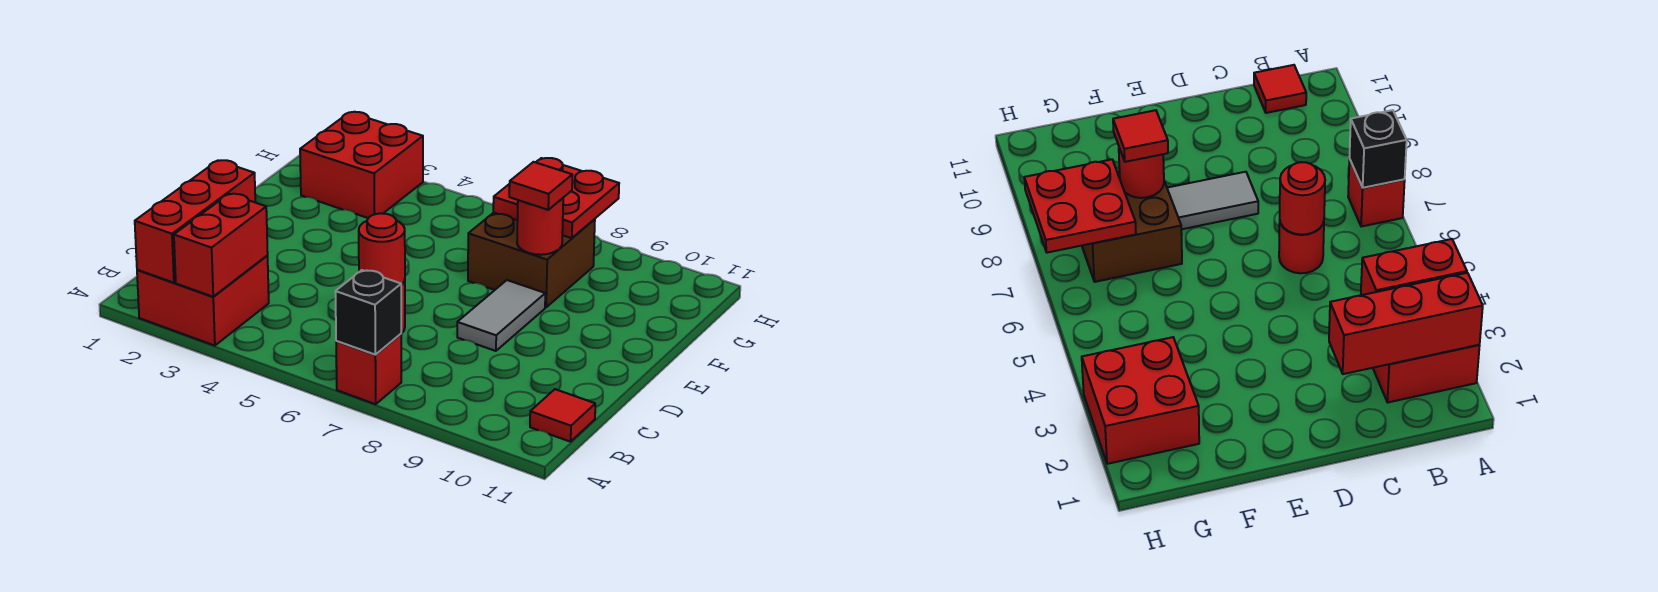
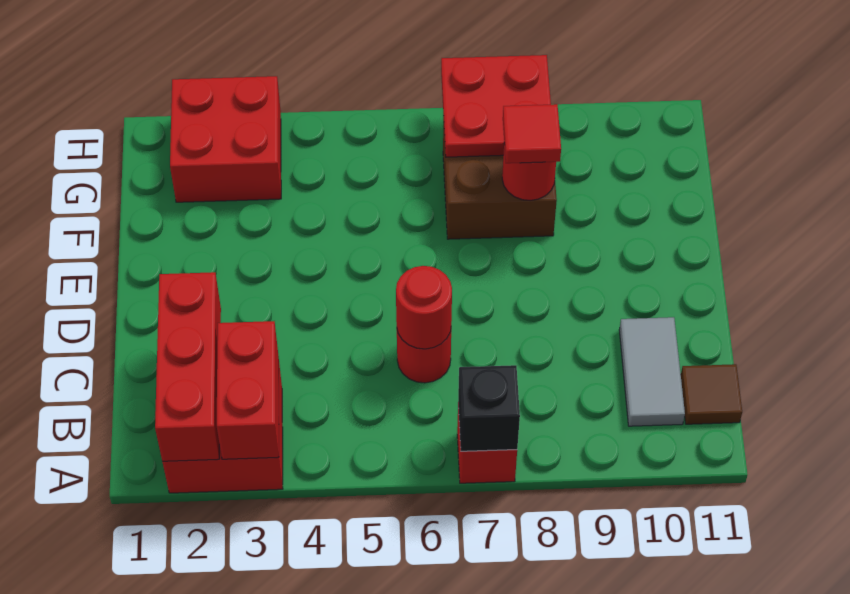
red tile B11 level 1 -> brown tile B11 level 1
grey tile D8:E8 level 1 -> grey tile B10:C10 level 1

